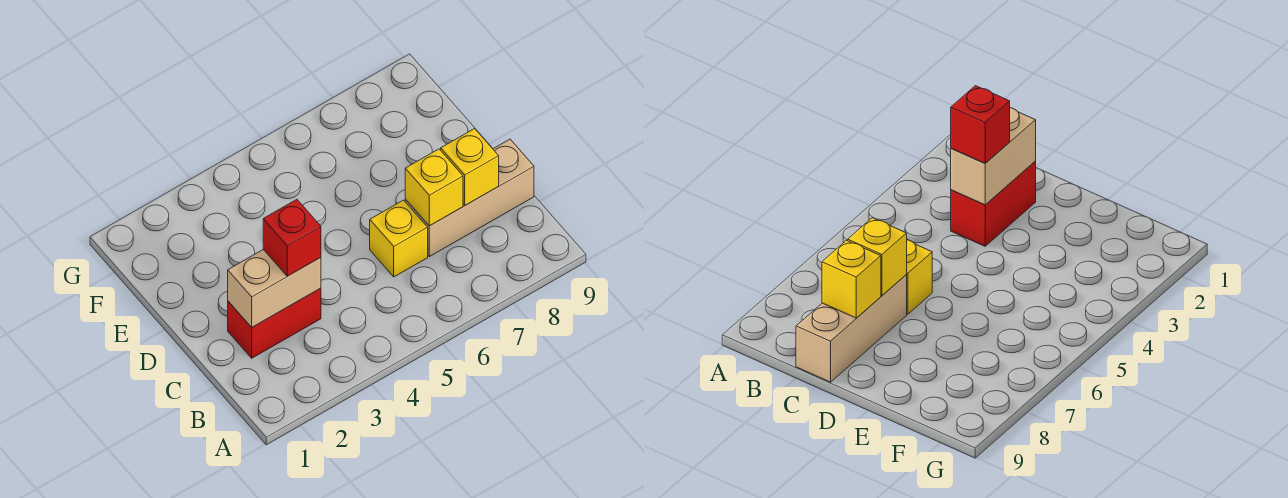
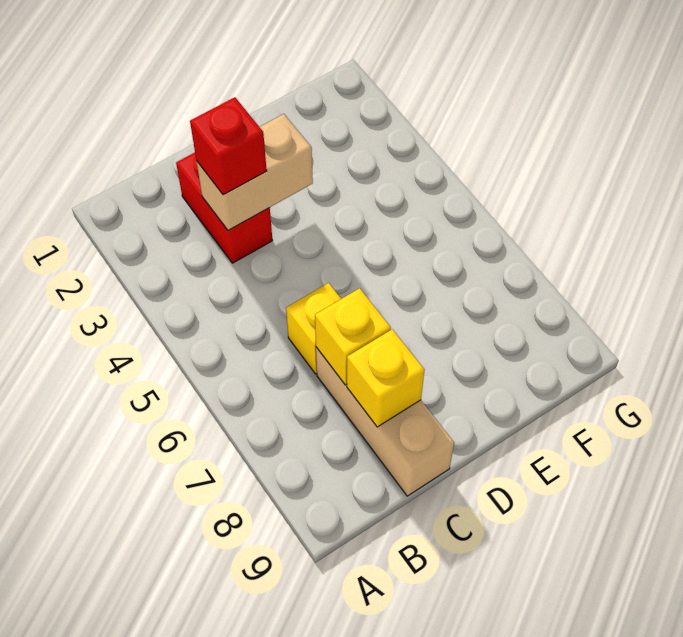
tan brick C2:C3 level 2 -> tan brick C3:D3 level 2

